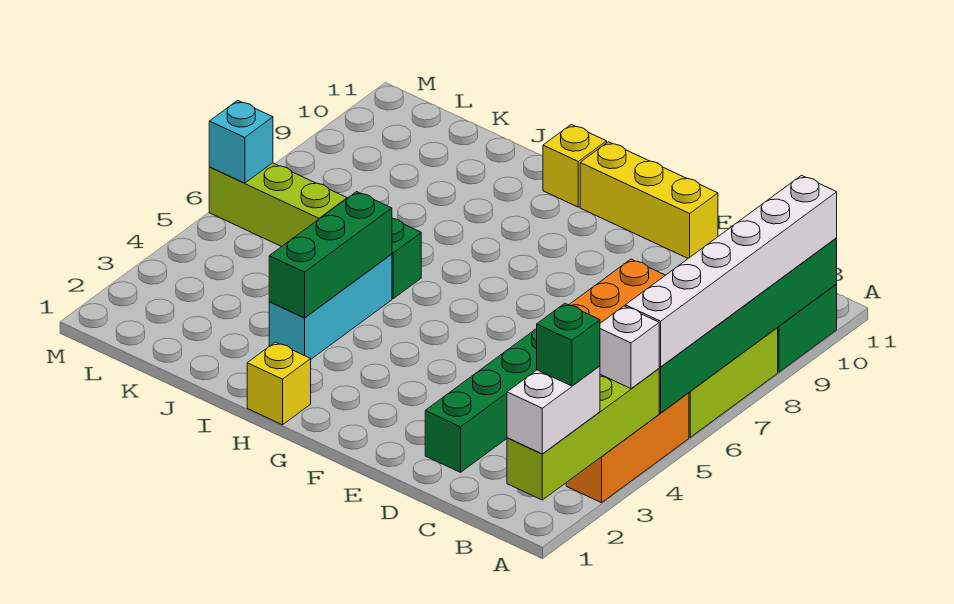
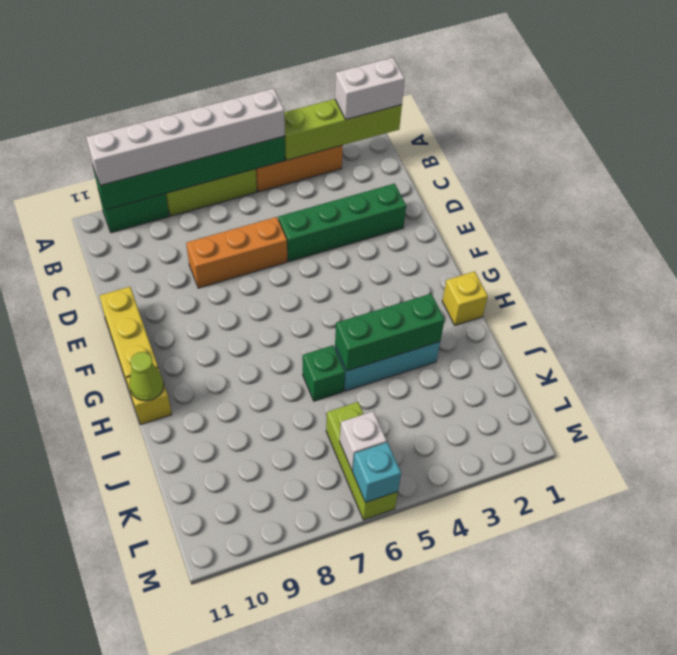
green brick A2 level 4 -> none
white brick A4 level 3 -> white brick L6 level 2
none -> lime cone H11 level 2

